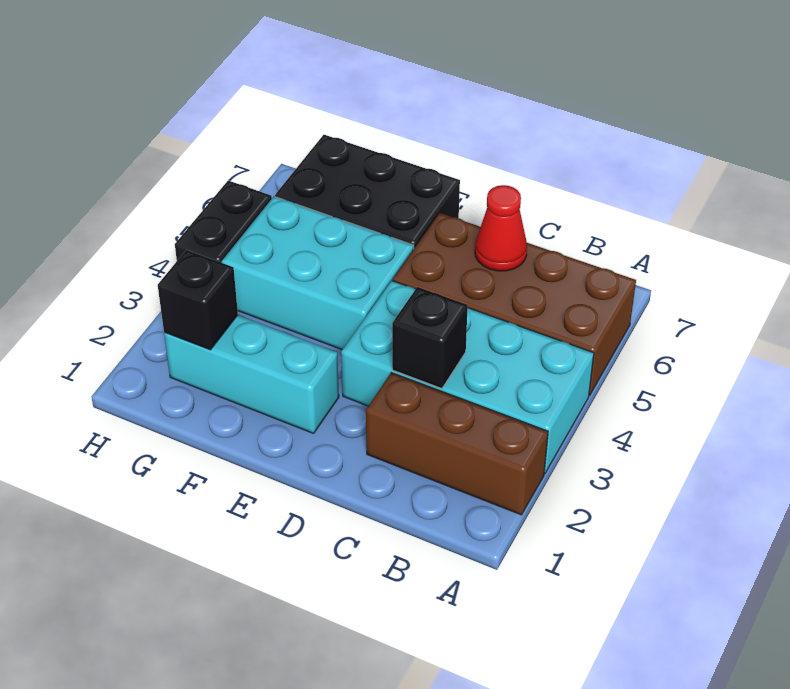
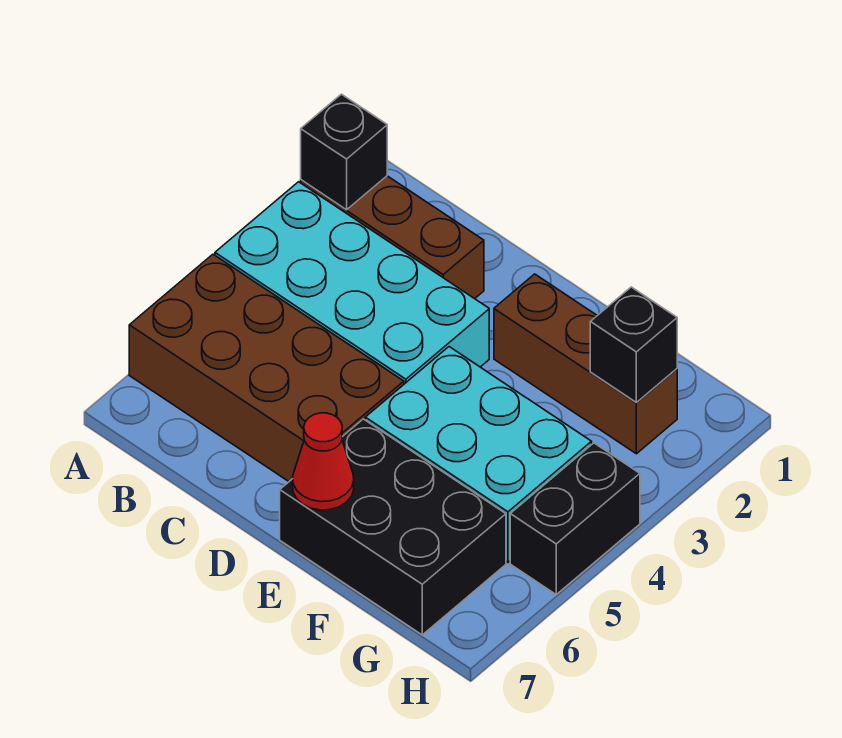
black brick C3 level 2 -> black brick A2 level 2
red cone C6 level 2 -> red cone E7 level 2
cyan brick E2:G2 level 1 -> brown brick E2:G2 level 1

